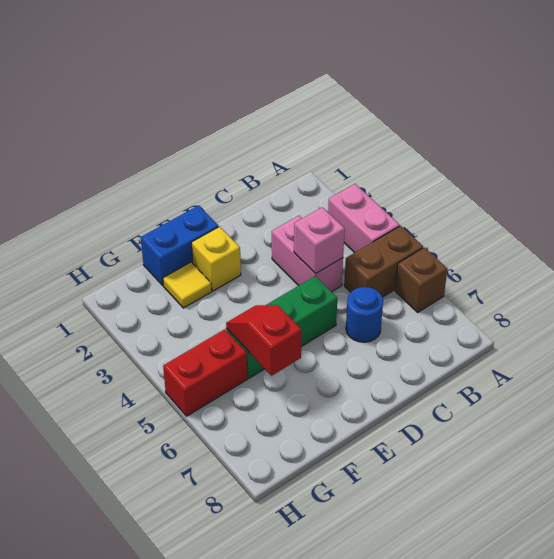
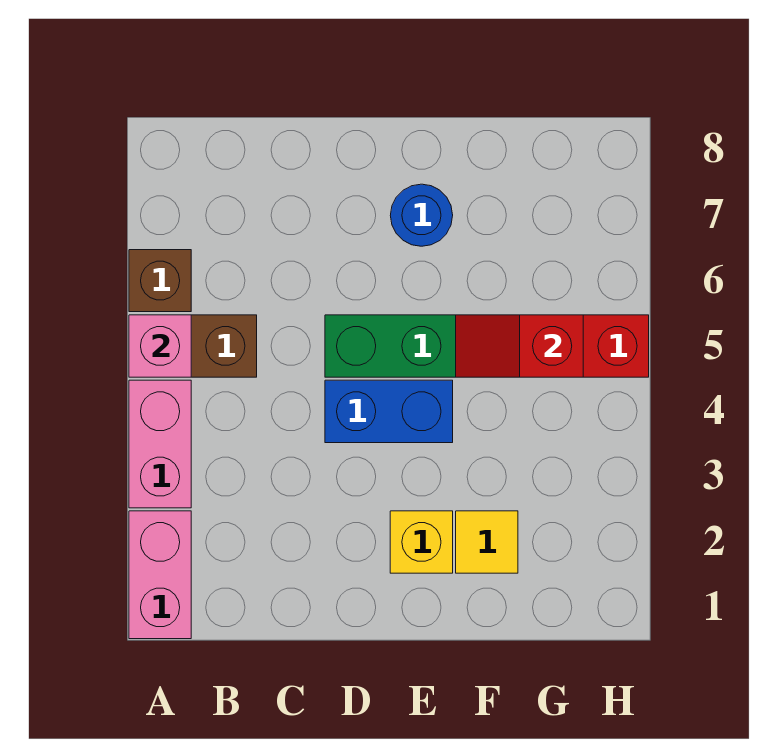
pink brick C3:C4 level 1 -> pink brick A1:A2 level 1
pink brick C4 level 2 -> pink brick A5 level 2
blue round brick C6 level 1 -> blue round brick E7 level 1
blue brick E1:F1 level 1 -> blue brick D4:E4 level 1
red slope F5:F6 level 2 top 6 -> red slope F5:G5 level 2 top G

